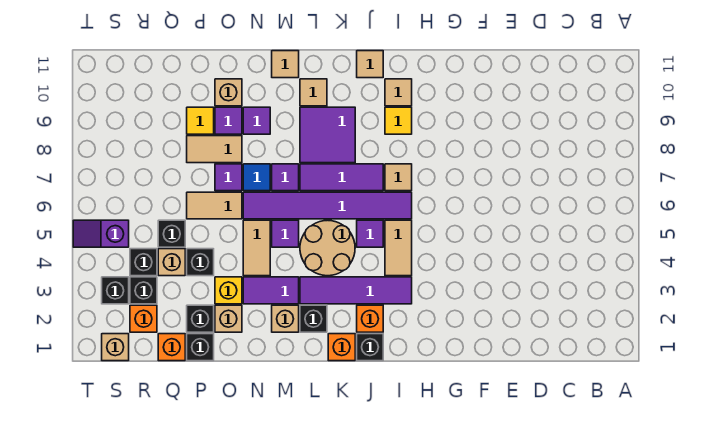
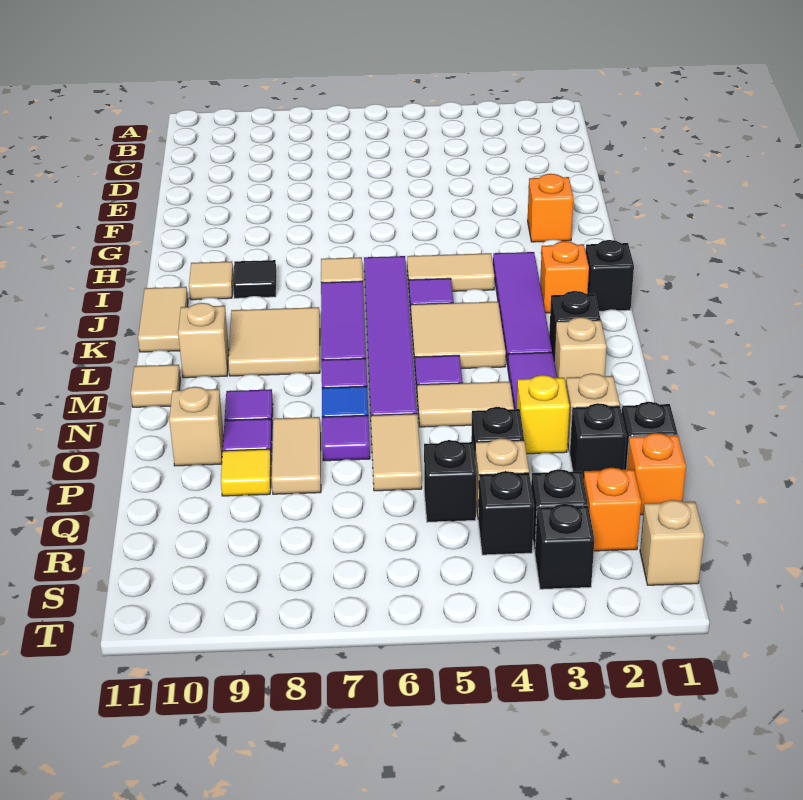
yellow tile I9 level 1 -> black tile I9 level 1
tan tile J11 level 1 -> tan tile J11:K11 level 1
orange brick K1 level 1 -> orange brick G2 level 1
tan round brick K4:L5 level 1 -> tan tile K4:L5 level 1
purple tile K8:L9 level 1 -> tan tile K8:L9 level 1
tan tile L10 level 1 -> tan brick L10 level 1
purple slope S5:T5 level 1 top S -> none

